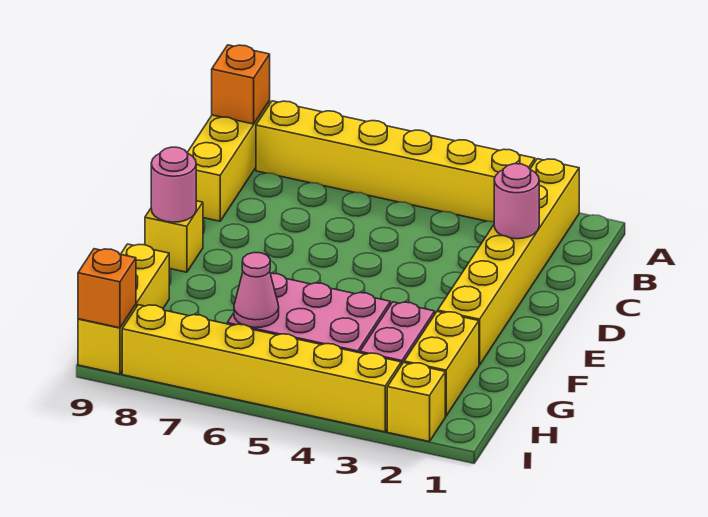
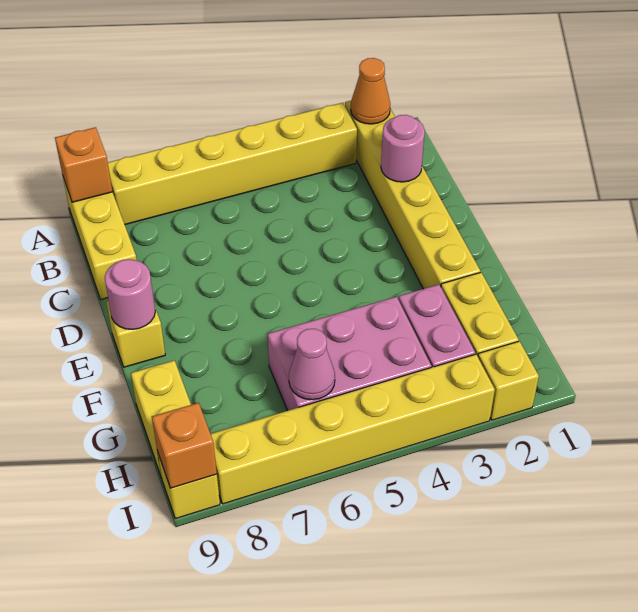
none -> orange cone A2 level 2

